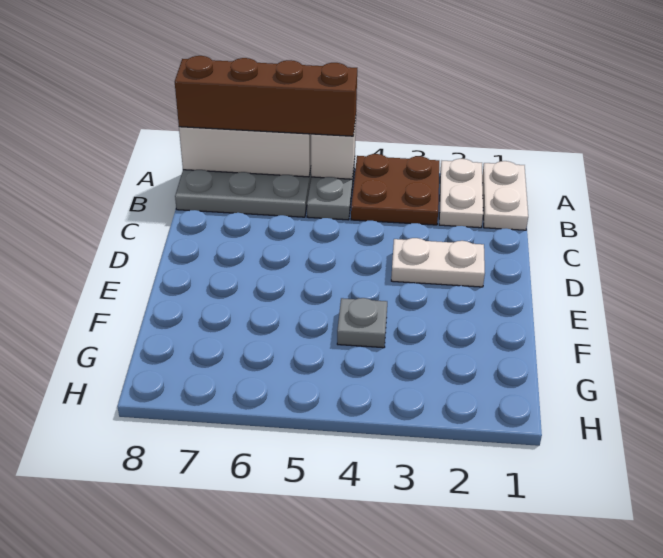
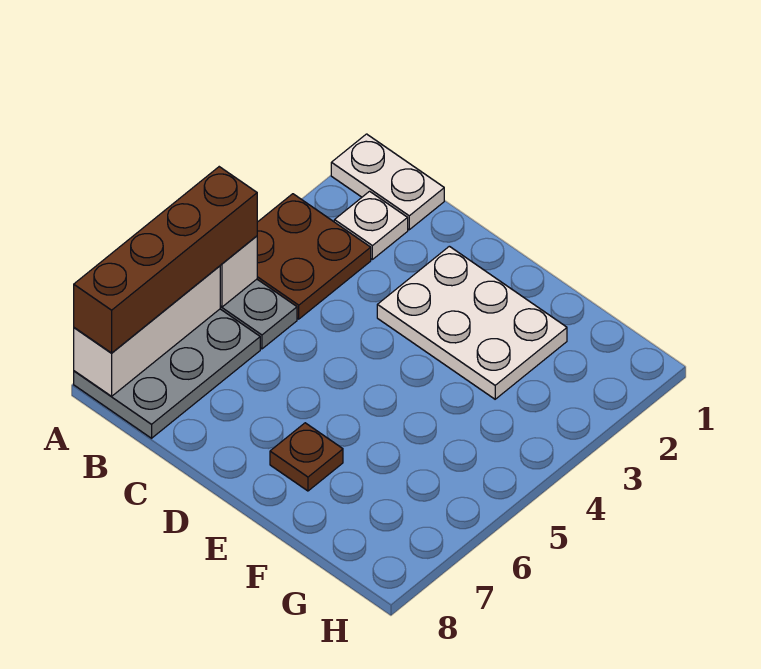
white plate A2:B2 level 1 -> white plate B2 level 1
white plate D2:D3 level 1 -> white plate D2:F3 level 1
none -> brown plate E7 level 1
grey plate F4 level 1 -> none

